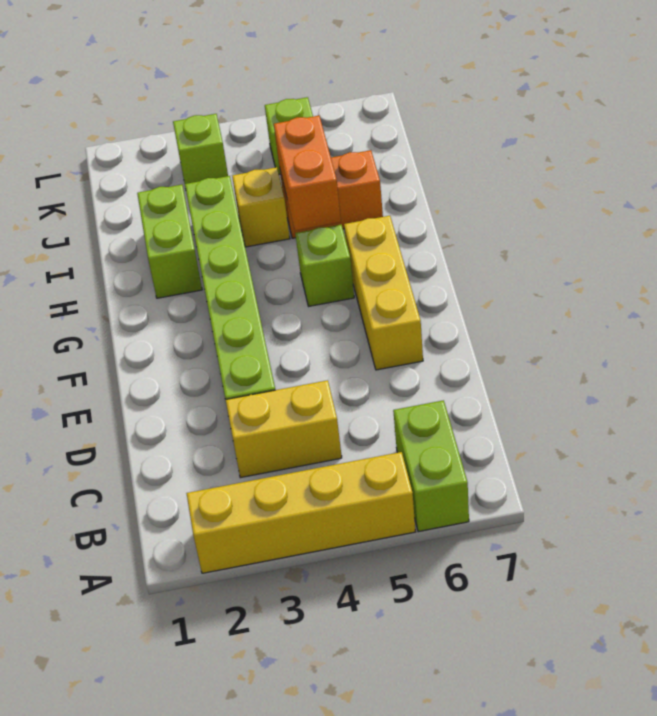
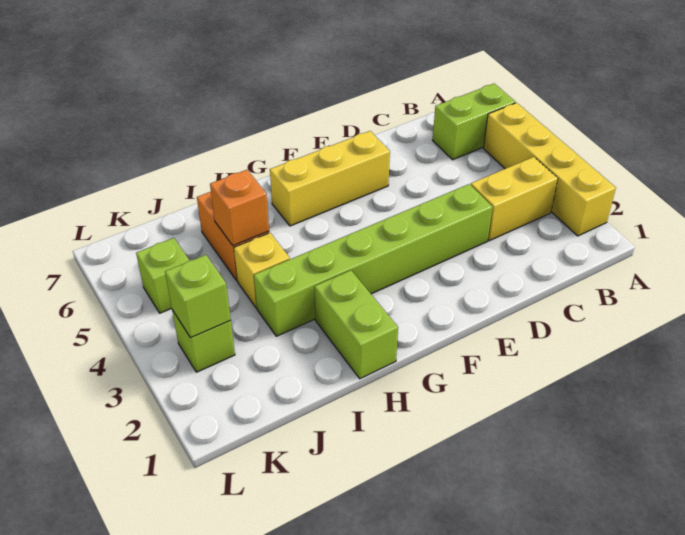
yellow brick C3:C4 level 1 -> yellow brick B3:C3 level 1
lime brick G5 level 1 -> lime brick K3 level 2
lime brick H2:I2 level 1 -> lime brick H1:H2 level 1
orange brick H5:I5 level 2 -> orange brick I5 level 2

